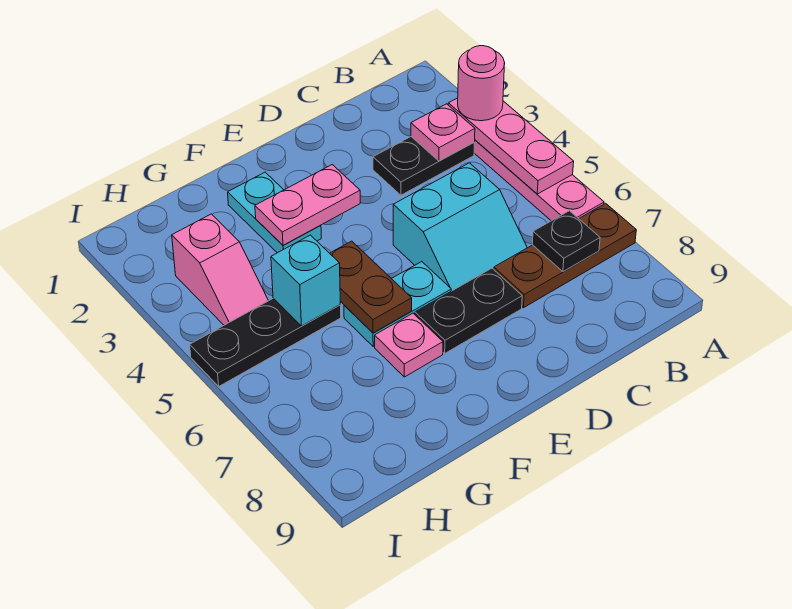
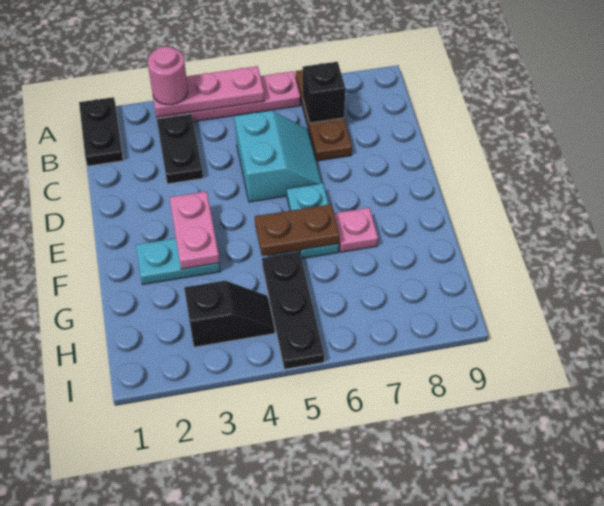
pink plate B3 level 2 -> none
black plate B7 level 2 -> black brick B7 level 2
black plate D7:E7 level 1 -> black plate A1:B1 level 1
cyan brick G5 level 2 -> none
pink slope H3:H4 level 1 top 3 -> black slope H3:H4 level 1 top 3

